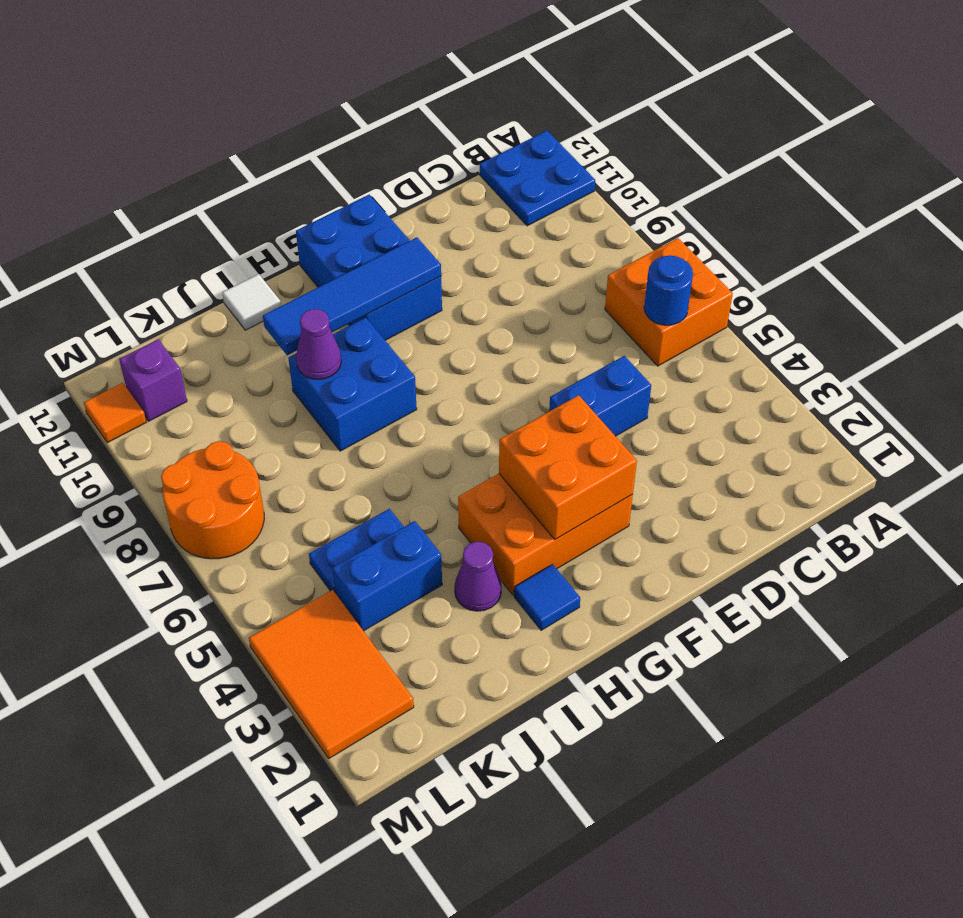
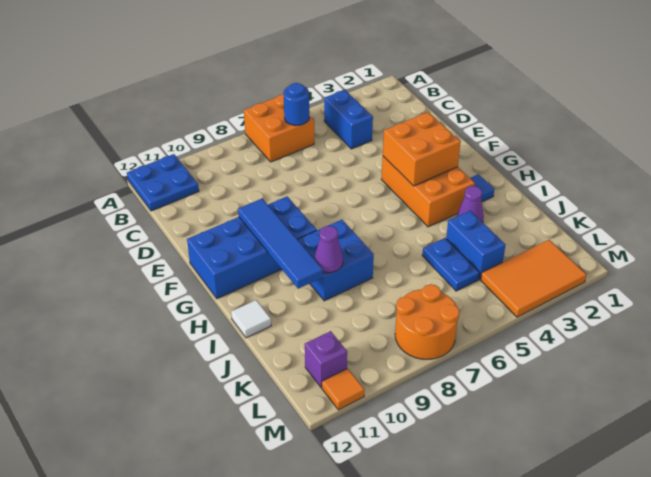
blue brick D5:E5 level 1 -> blue brick B4:C4 level 1
blue brick F10:G12 level 1 -> blue brick F9:G12 level 1

